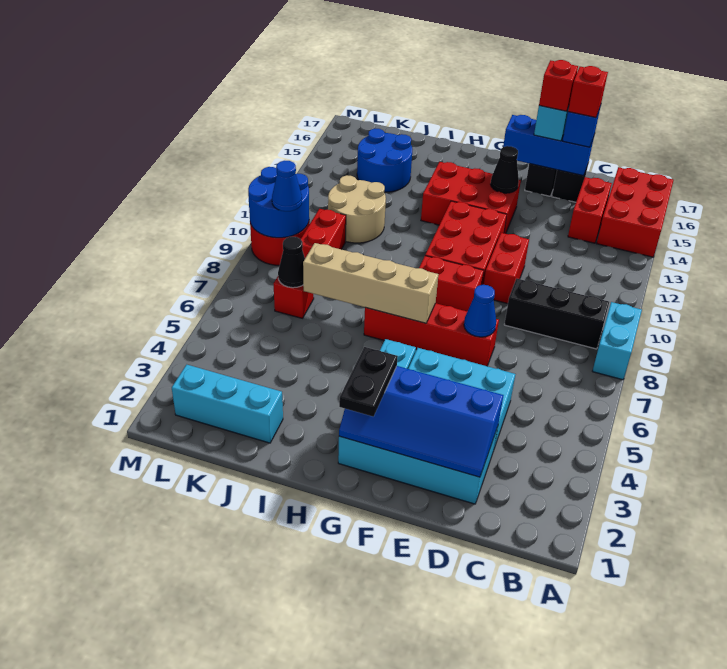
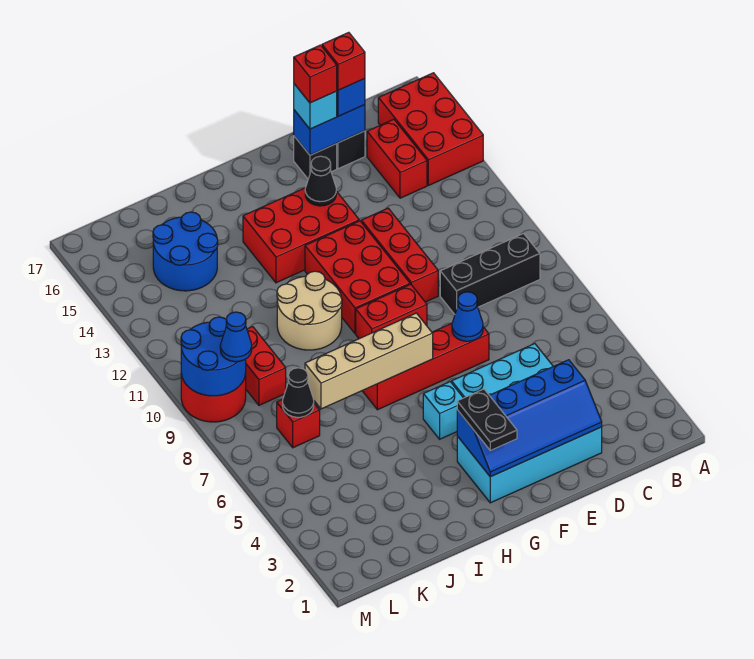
cyan brick A8:A9 level 1 -> none
blue brick D16:F16 level 2 -> blue brick D16:E16 level 2
red brick E10:E11 level 1 -> red brick E10:E12 level 1
cyan brick J2:L2 level 1 -> none
tan round brick J11:K12 level 1 -> tan round brick H10:I11 level 1

